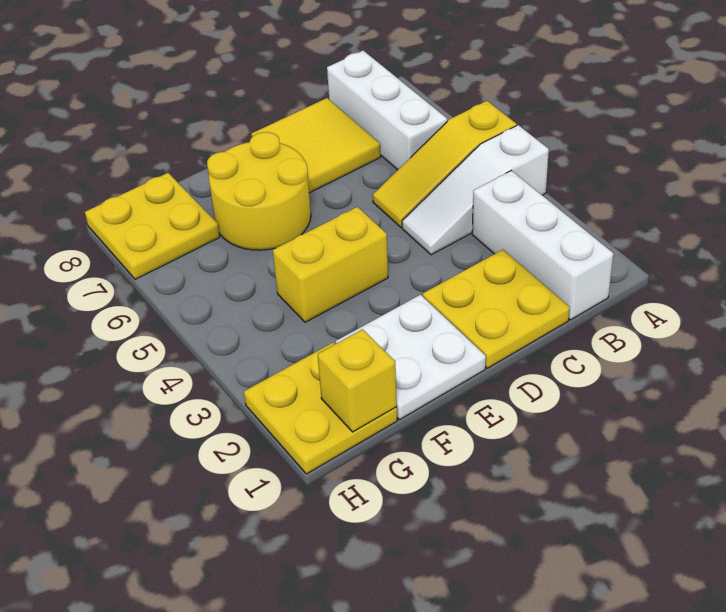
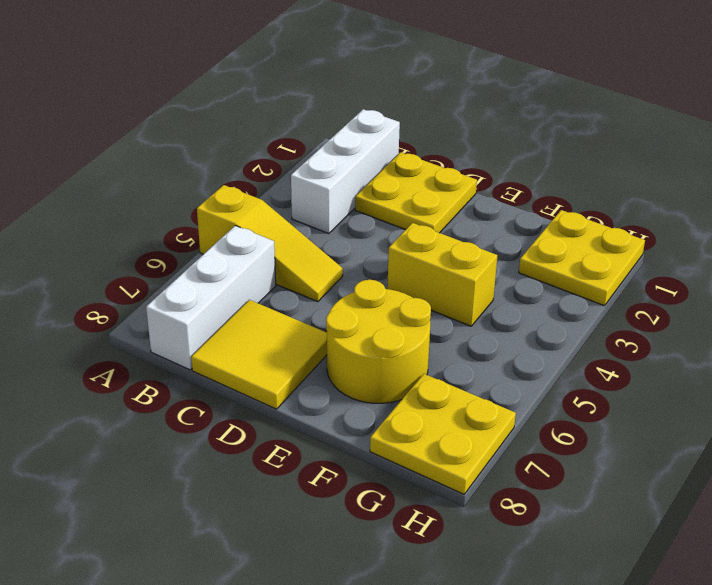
white slope A4:C4 level 1 top A -> none
white plate E1:F2 level 1 -> none
yellow brick G1 level 2 -> none

